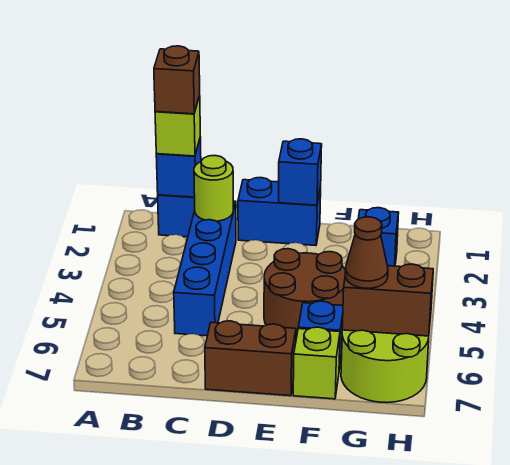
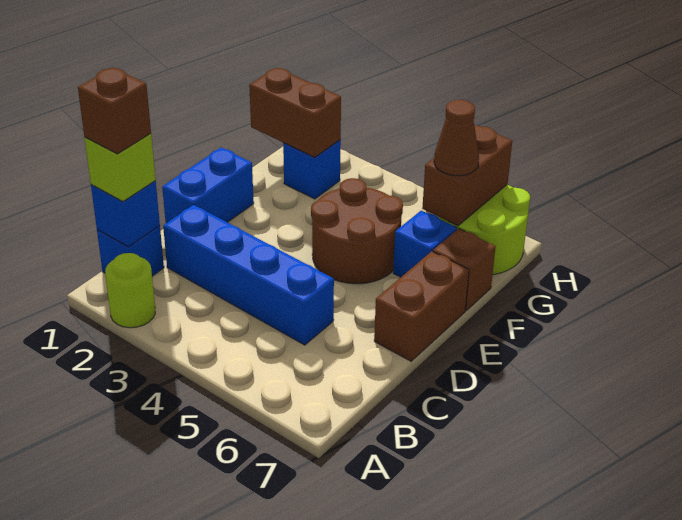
lime round brick C2 level 2 -> lime round brick A2 level 1
blue brick E1 level 2 -> none
lime brick F7 level 1 -> brown brick F7 level 1
none -> brown brick G1:G2 level 2

